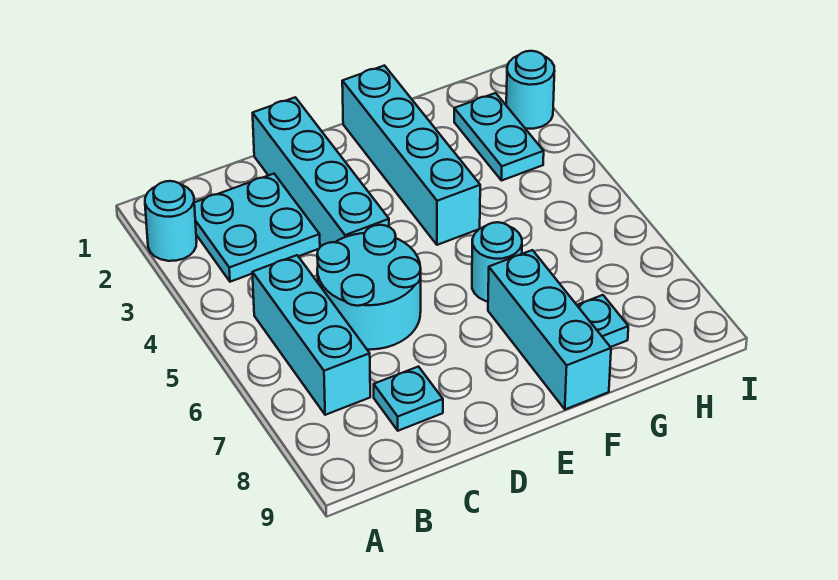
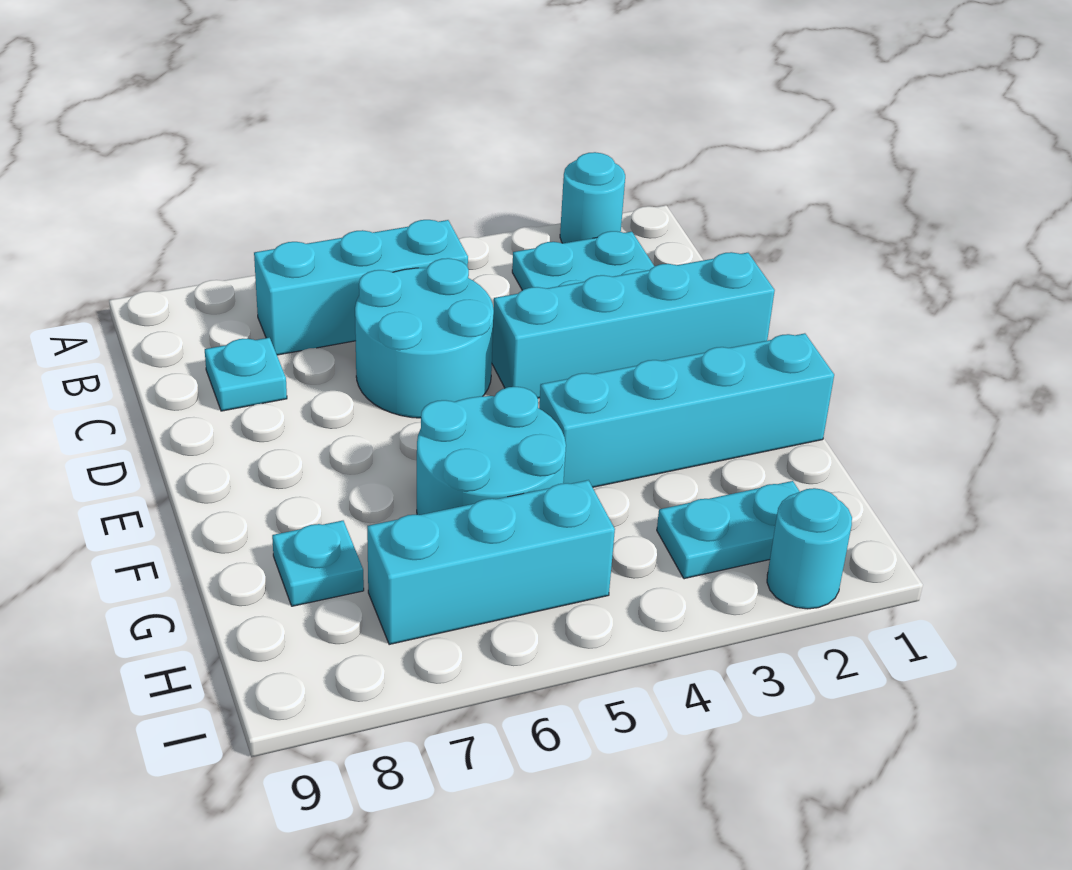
cyan round brick F6 level 1 -> cyan round brick F5:G6 level 1
cyan brick F7:F9 level 1 -> cyan brick H5:H7 level 1

